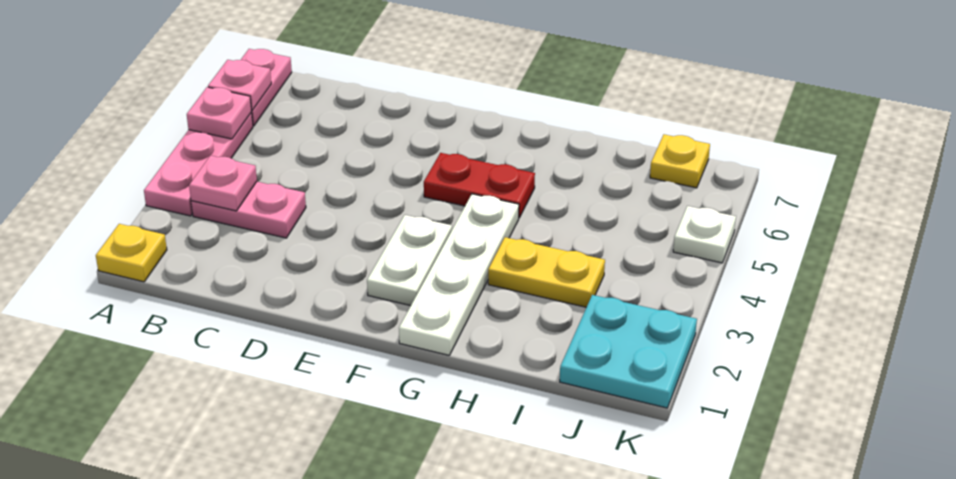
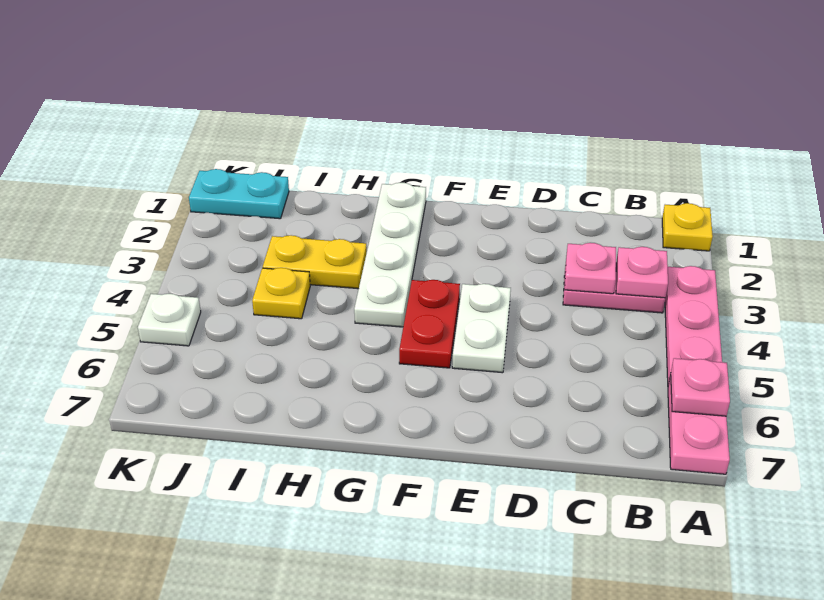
pink plate A5 level 2 -> pink plate C3 level 2
white plate F2:F3 level 1 -> white plate E4:E5 level 1
red plate F5:G5 level 1 -> red plate F4:F5 level 1
cyan plate J1:K2 level 1 -> cyan plate J1:K1 level 1
yellow plate J7 level 1 -> yellow plate I4 level 1

